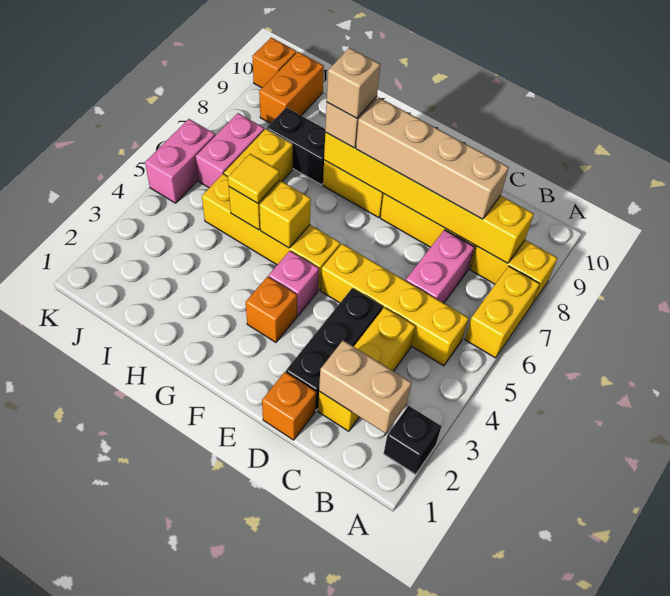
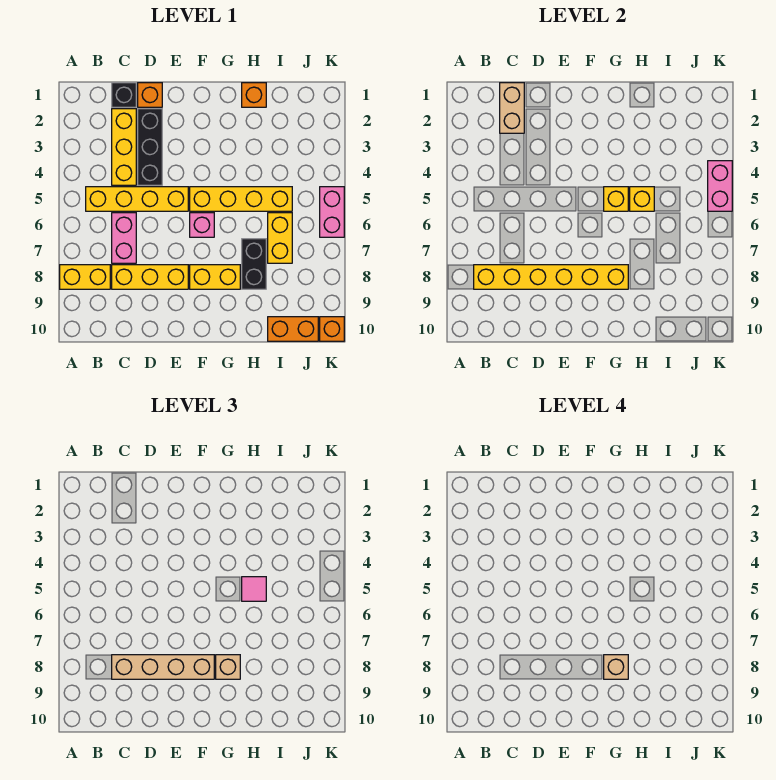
black brick A2 level 1 -> black brick C1 level 1
yellow brick A6:A7 level 1 -> none
tan brick B2:C2 level 2 -> tan brick C1:C2 level 2
orange brick F3 level 1 -> orange brick H1 level 1
pink brick F4 level 1 -> pink brick F6 level 1
yellow tile H5 level 3 -> pink tile H5 level 3
black brick H8:I8 level 1 -> black brick H7:H8 level 1
pink brick J6:J7 level 1 -> pink brick K4:K5 level 2
orange brick J9:J10 level 1 -> orange brick I10:J10 level 1

